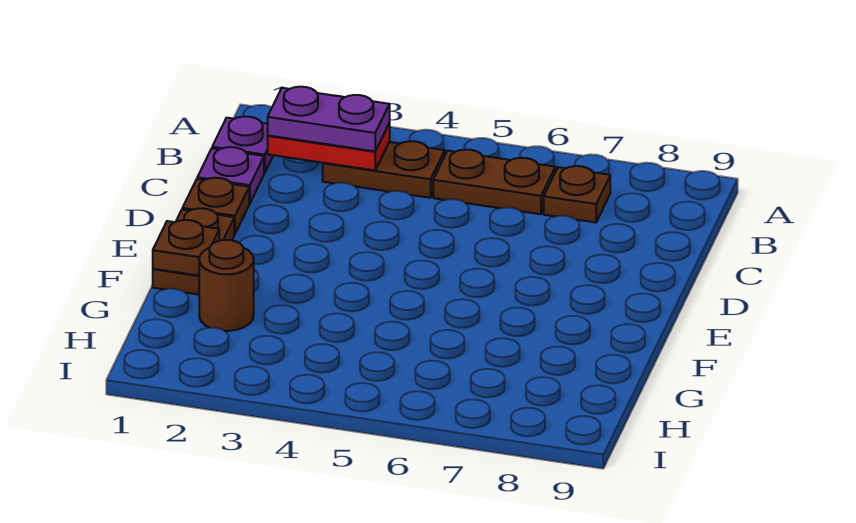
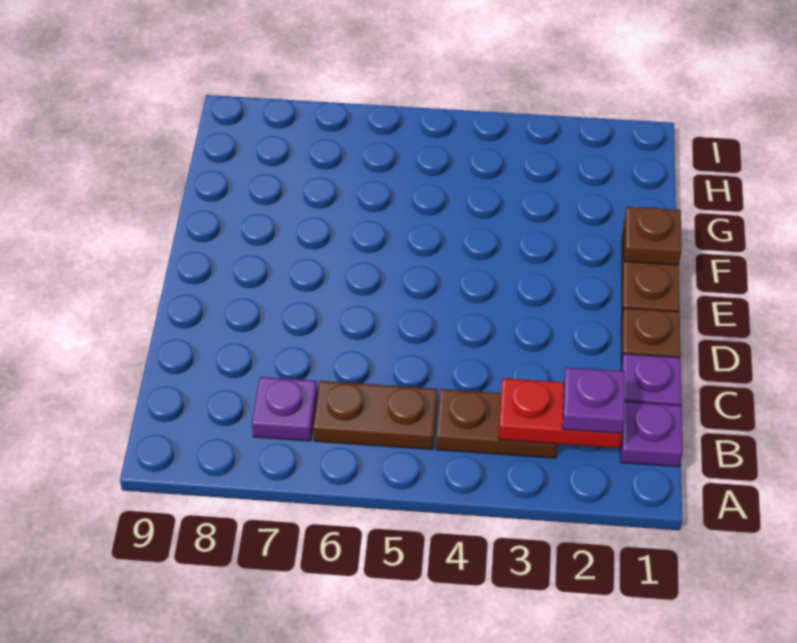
purple plate B2:B3 level 3 -> purple plate B2 level 3
brown plate B7 level 1 -> purple plate B7 level 1
brown round brick G2 level 1 -> none

